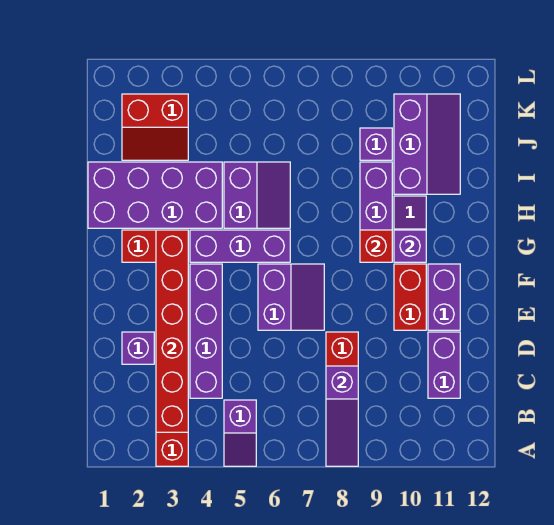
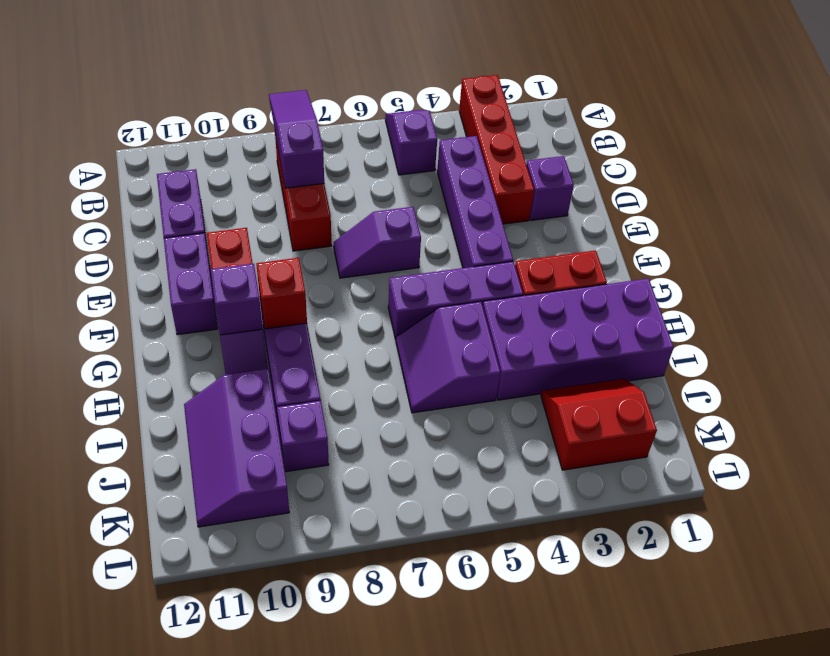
red brick B3:G3 level 2 -> none
purple slope E6:F7 level 1 top 6 -> purple slope E6:E7 level 1 top 6

